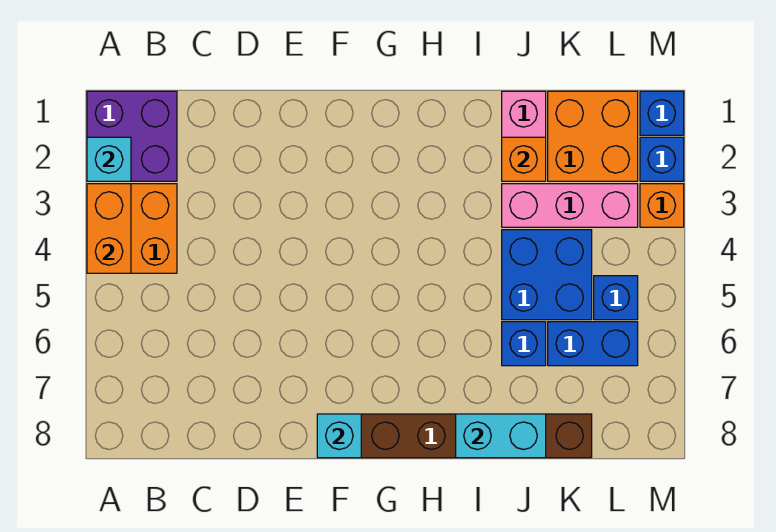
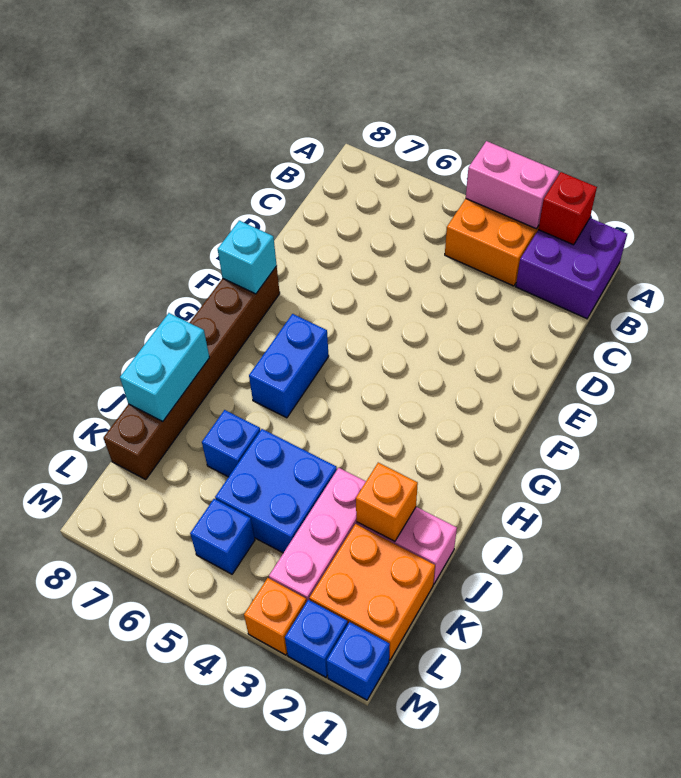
cyan brick A2 level 2 -> red brick A2 level 2
orange brick A3:A4 level 2 -> pink brick A3:A4 level 2
blue brick K6:L6 level 1 -> blue brick G6:H6 level 1

